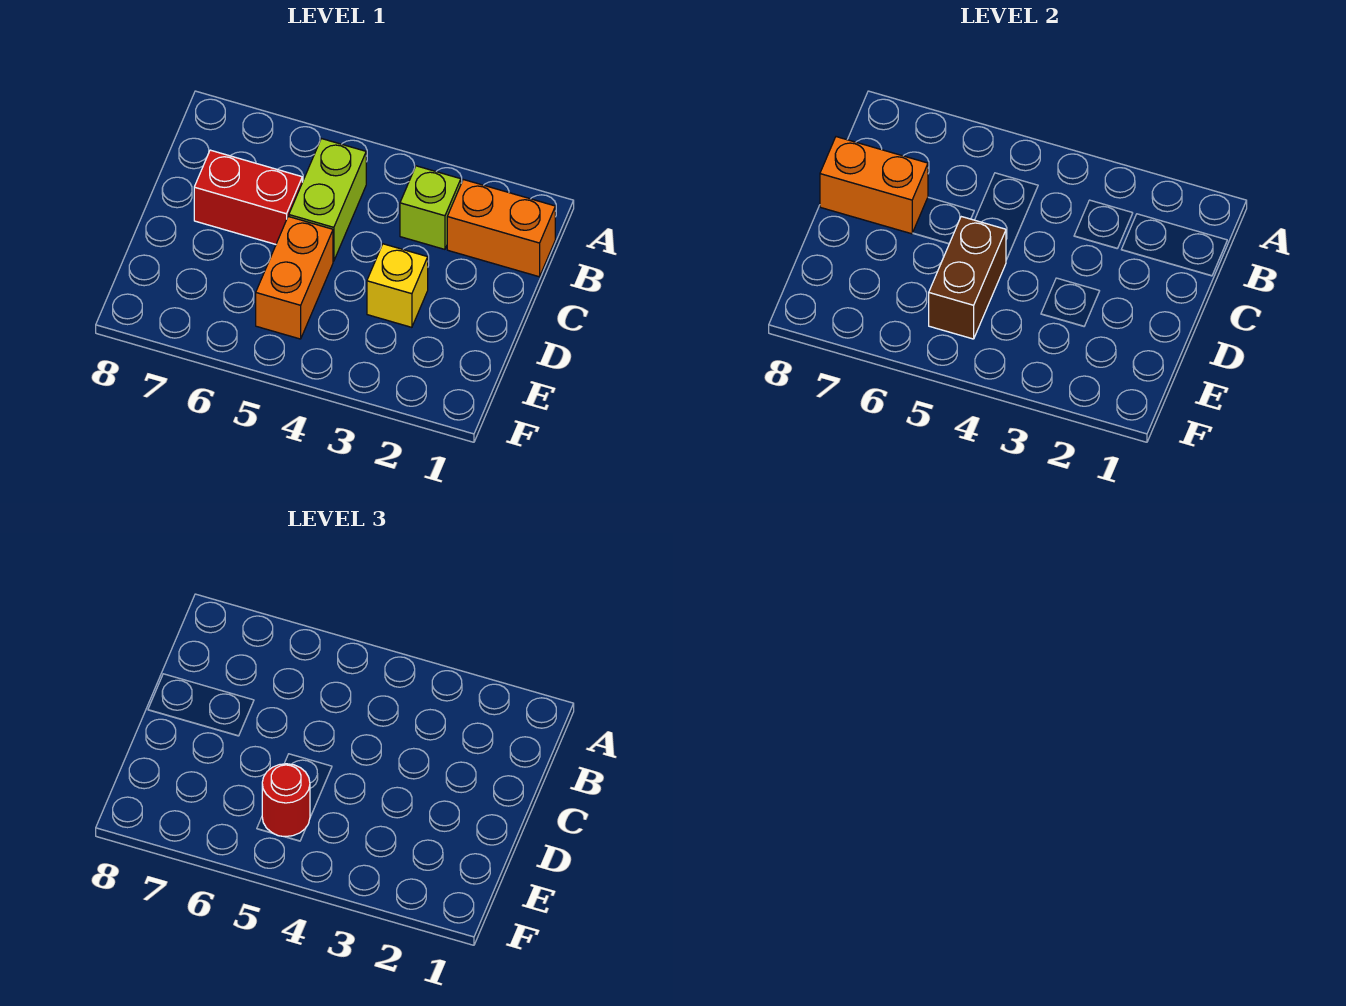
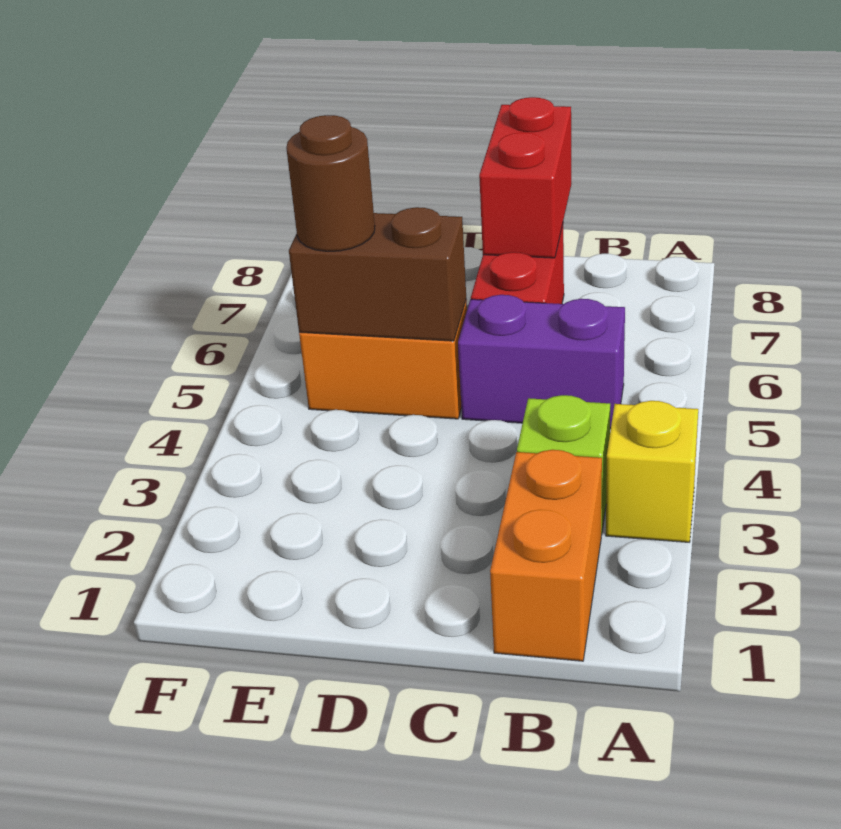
lime brick B5:C5 level 1 -> purple brick B5:C5 level 1
orange brick C7:C8 level 2 -> red brick C7:C8 level 2
yellow brick D3 level 1 -> yellow brick A3 level 1
red round brick E5 level 3 -> brown round brick E5 level 3

